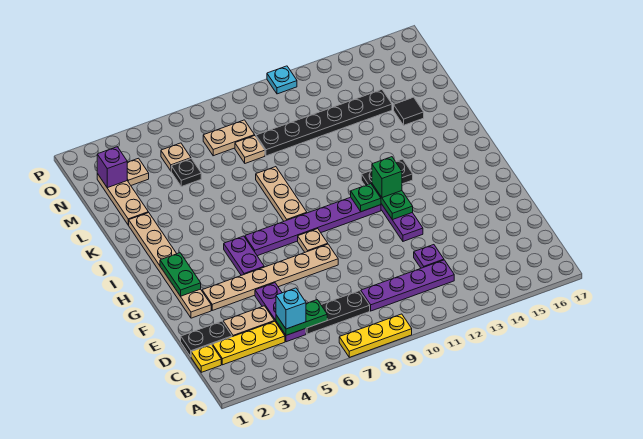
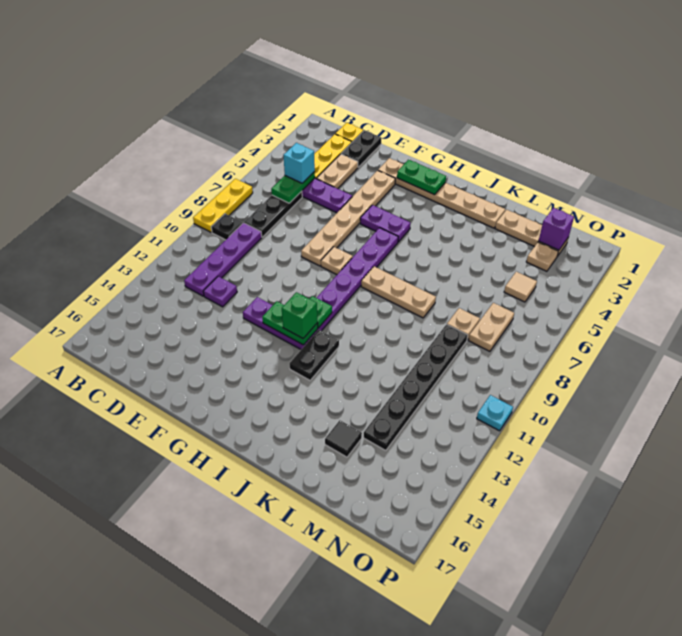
black plate M5 level 1 -> black plate B9 level 1
tan plate N5 level 1 -> tan tile N5 level 1

